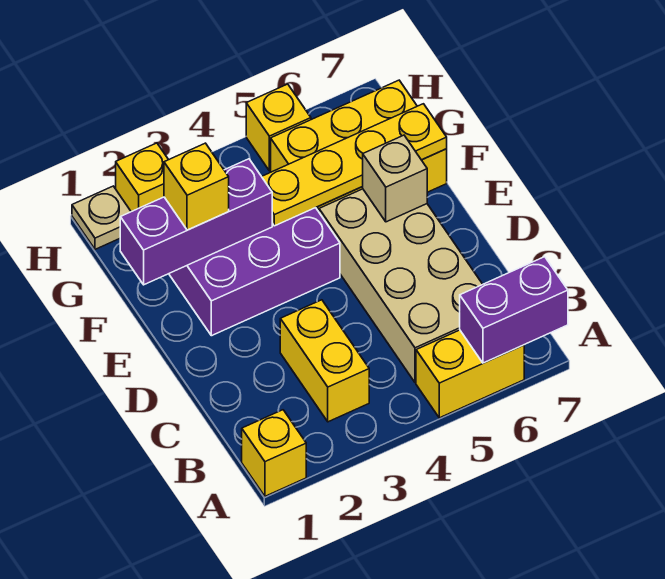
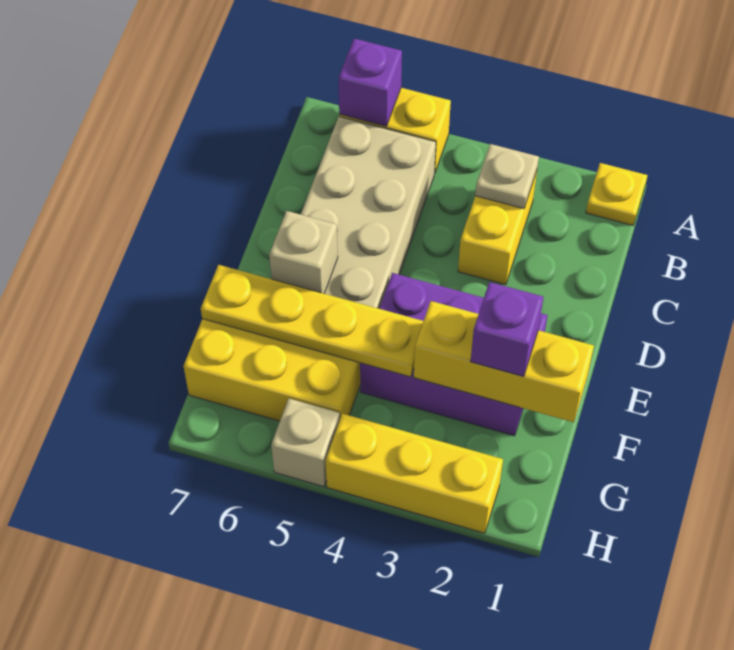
yellow brick A1 level 1 -> yellow plate A1 level 1
purple brick A6:A7 level 2 -> purple brick A6 level 2
purple brick F1:F3 level 2 -> yellow brick F1:F3 level 2
yellow brick F2 level 3 -> purple brick F2 level 3
tan plate H1 level 1 -> tan plate B3 level 2
yellow brick H2 level 1 -> yellow brick H2:H4 level 1
yellow brick H5 level 1 -> tan brick H5 level 1

